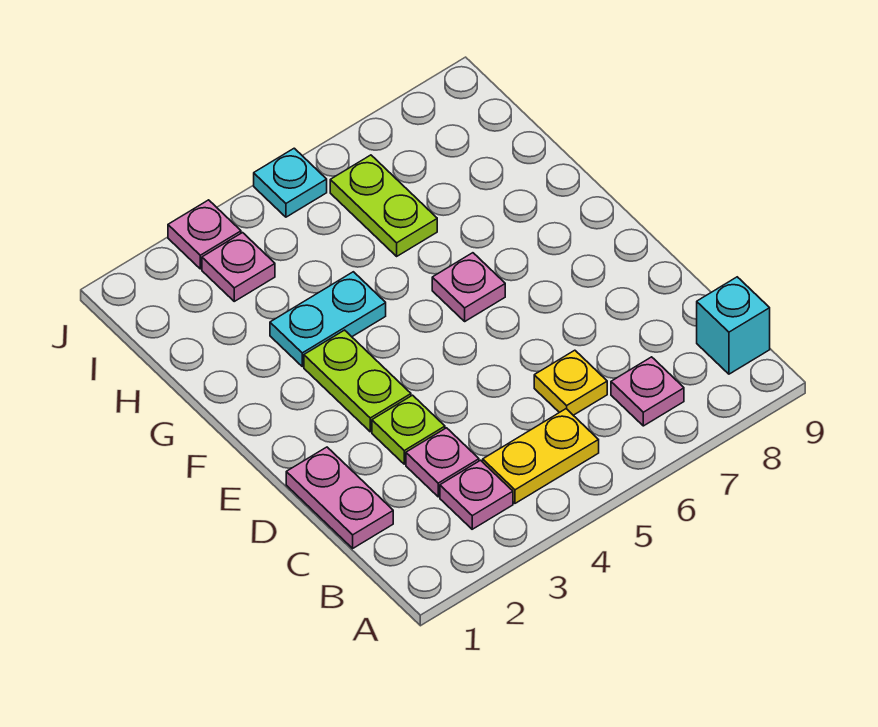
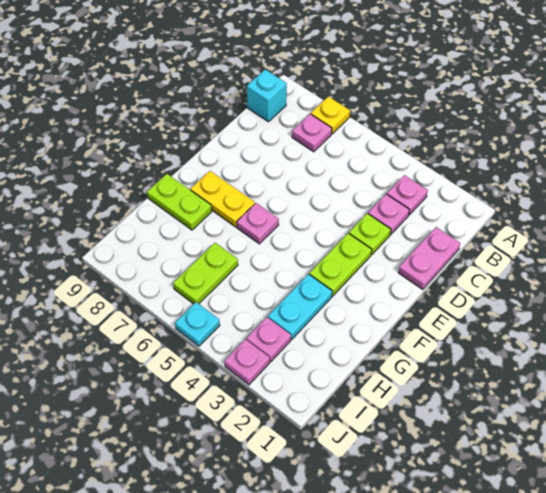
yellow plate B4:B5 level 1 -> yellow plate F7:F8 level 1
yellow plate C6 level 1 -> yellow plate A7 level 1
cyan plate G3:G4 level 1 -> cyan plate G3:H3 level 1
none -> lime plate G8:G9 level 1

